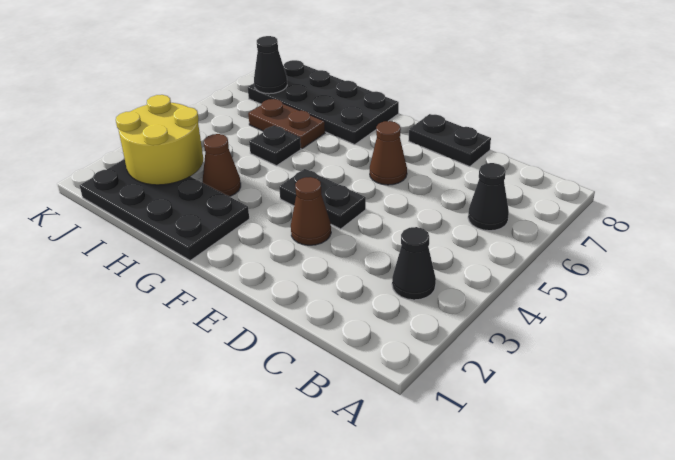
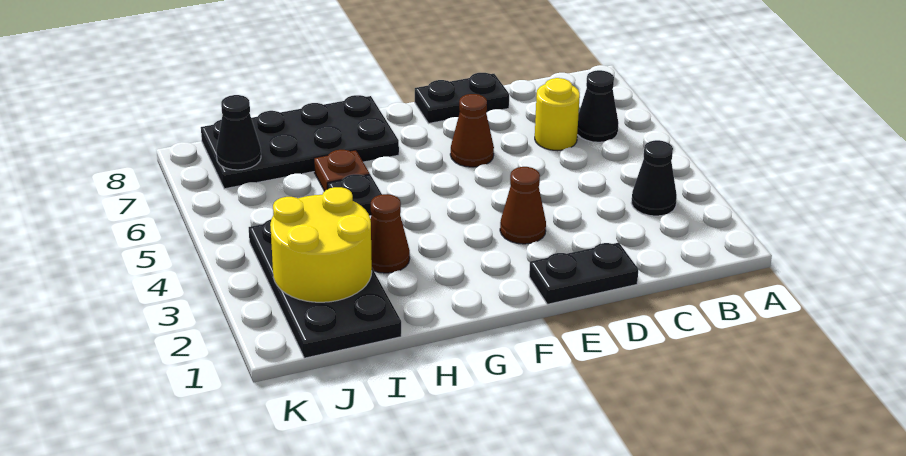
none -> yellow round brick C6 level 1
black plate E4:F4 level 1 -> black plate D1:E1 level 1
black plate G1:J2 level 1 -> black plate I1:J4 level 1
brown plate H6:I6 level 1 -> brown plate H6 level 1

